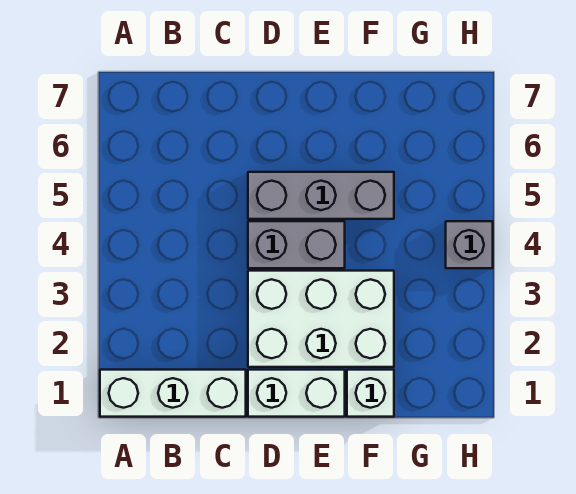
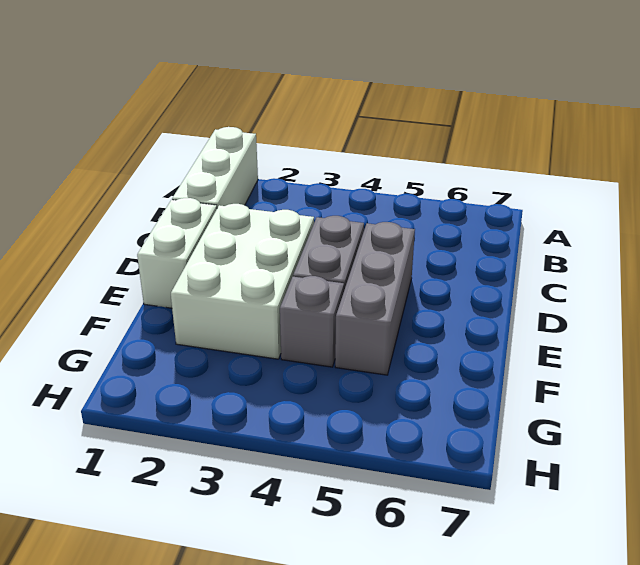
white brick F1 level 1 -> none
grey brick H4 level 1 -> grey brick F4 level 1

